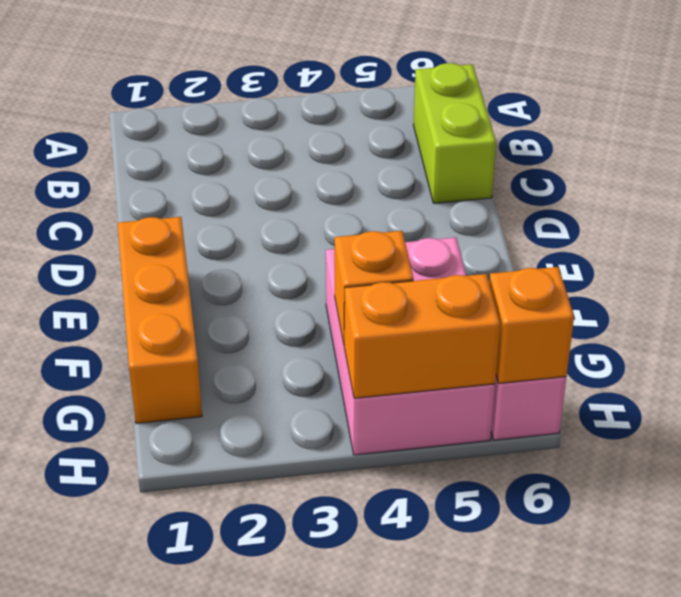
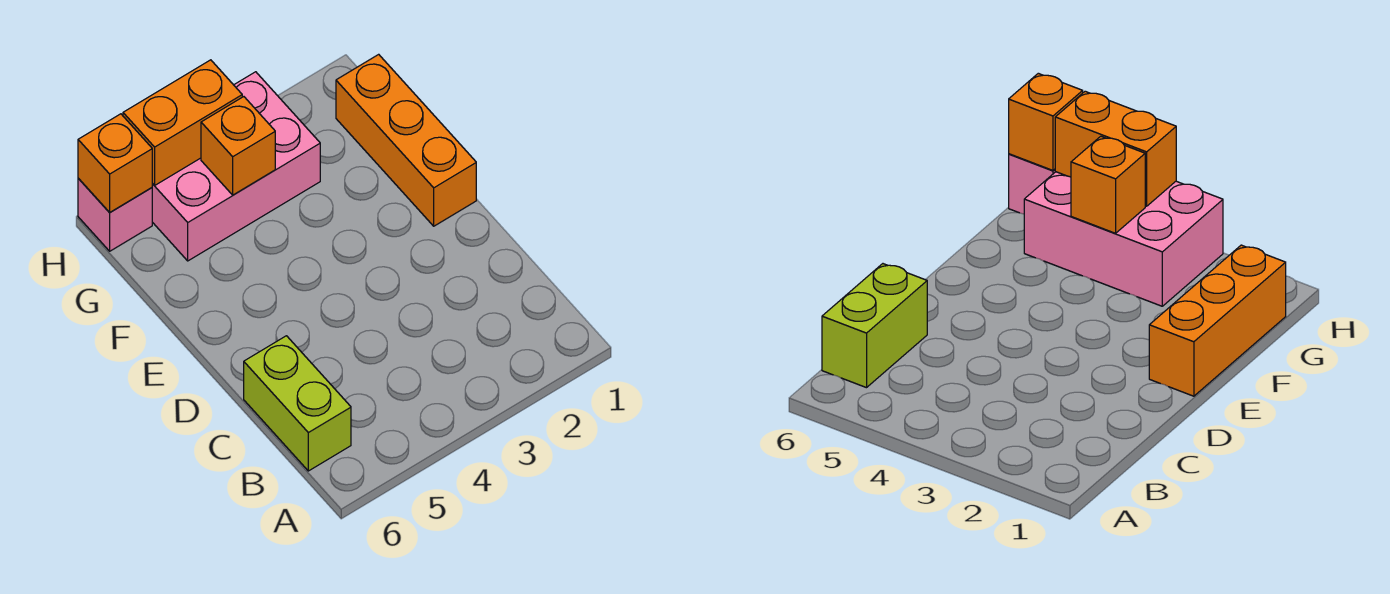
pink brick F4:H5 level 1 -> pink brick G3:H5 level 1

